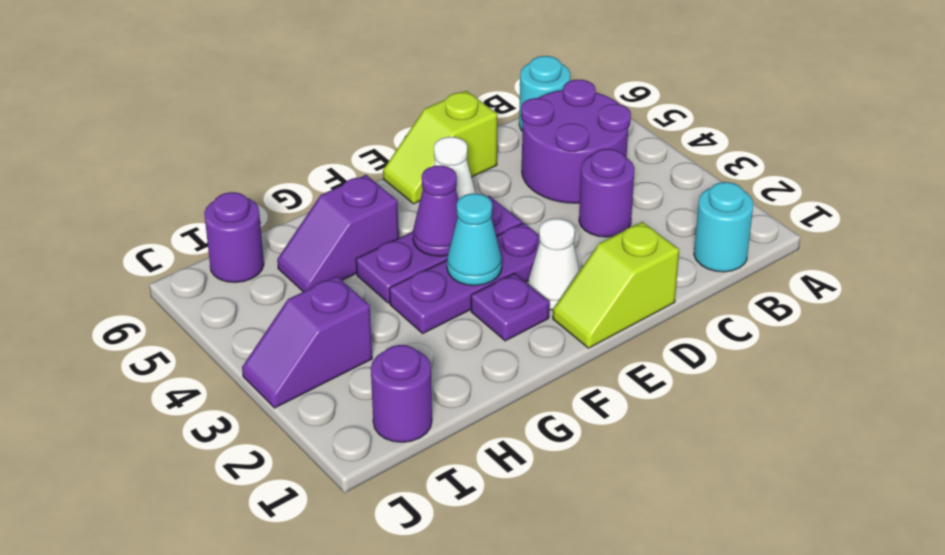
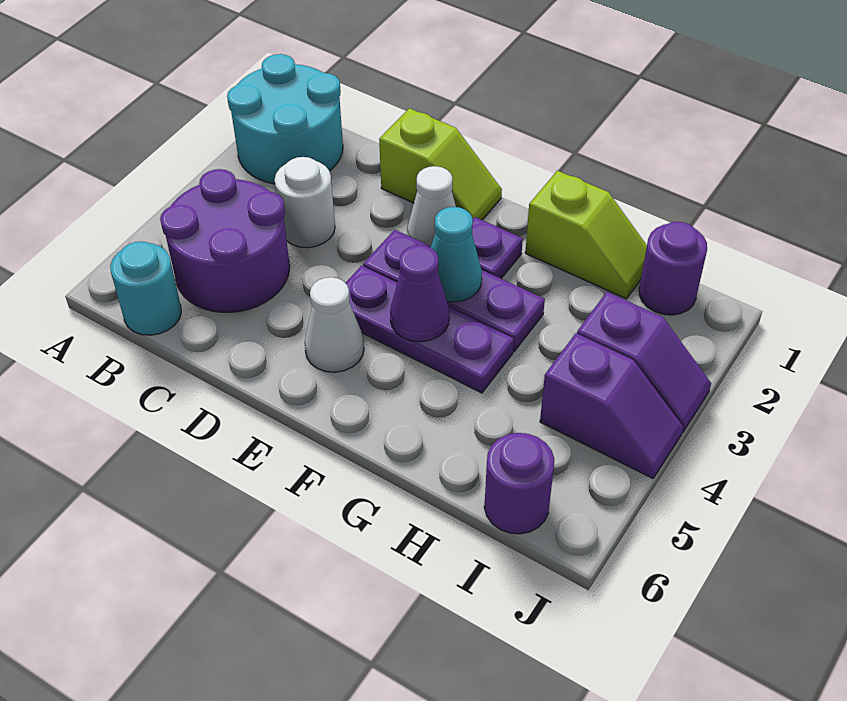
cyan round brick B1 level 1 -> cyan round brick A1:B2 level 1
purple round brick C3 level 1 -> white round brick C3 level 1
lime slope D6:E6 level 1 top D -> lime slope G1:H1 level 1 top G
purple slope G5:H5 level 1 top G -> purple slope I4:J4 level 1 top I

